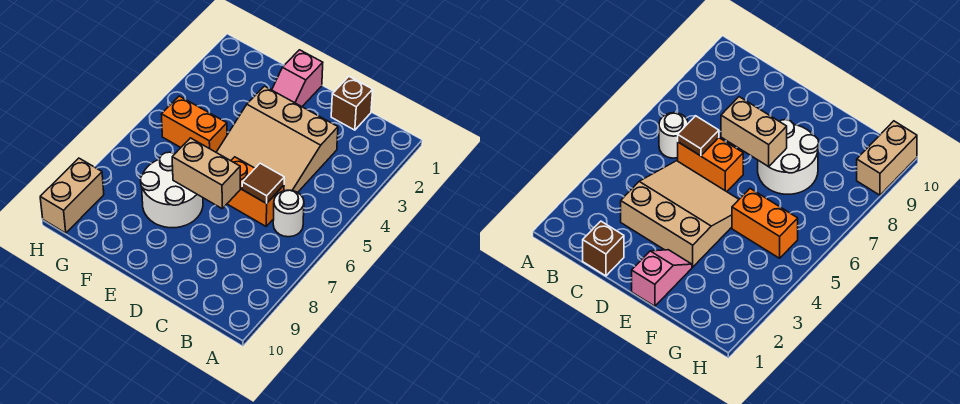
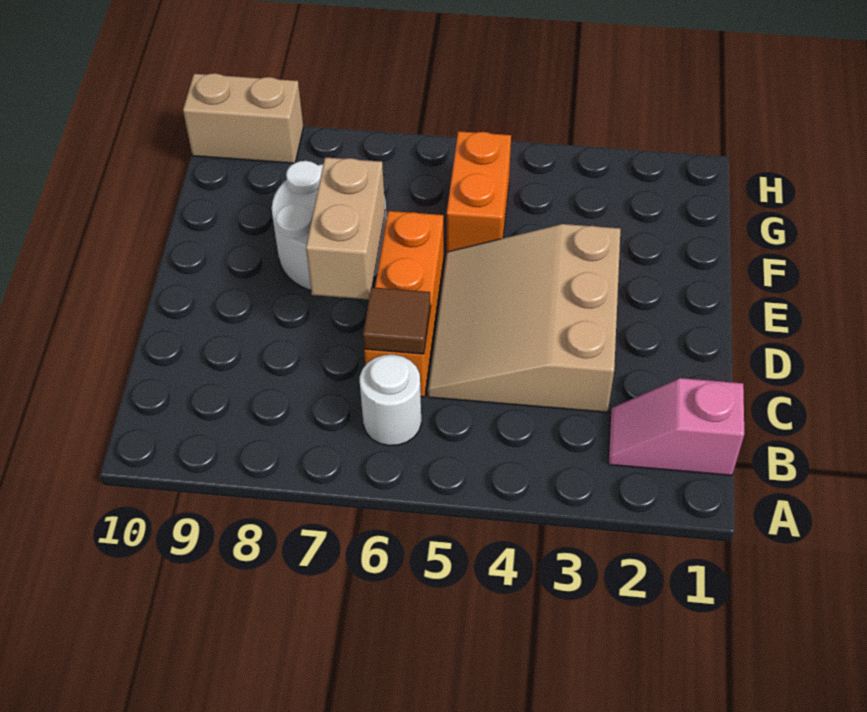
brown brick C1 level 1 -> none
orange brick C6:D6 level 1 -> orange brick C6:E6 level 1
pink slope E1:E2 level 1 top 1 -> pink slope B1:B2 level 1 top 1

